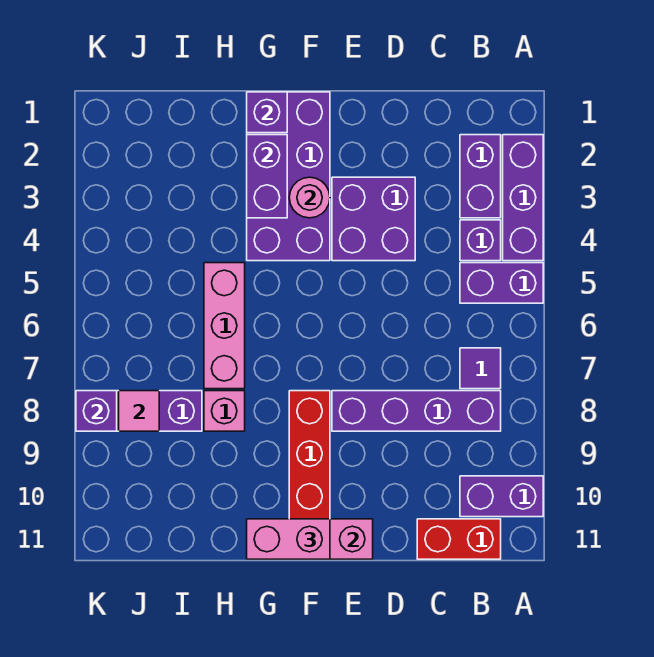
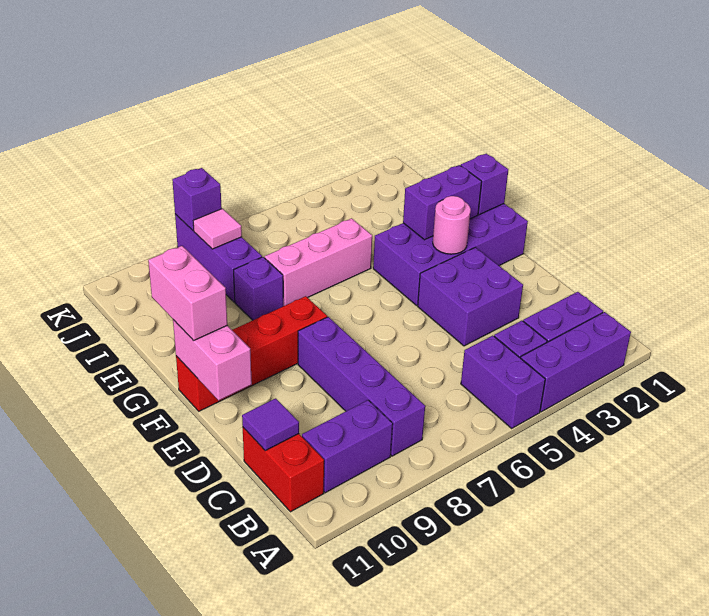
purple brick A10:B10 level 1 -> purple brick B9:B10 level 1
purple tile B7 level 1 -> purple tile C11 level 2
pink brick H8 level 1 -> purple brick H8 level 1

